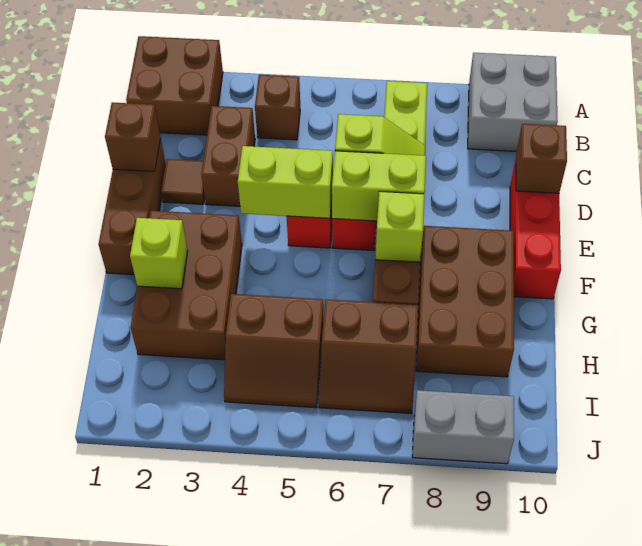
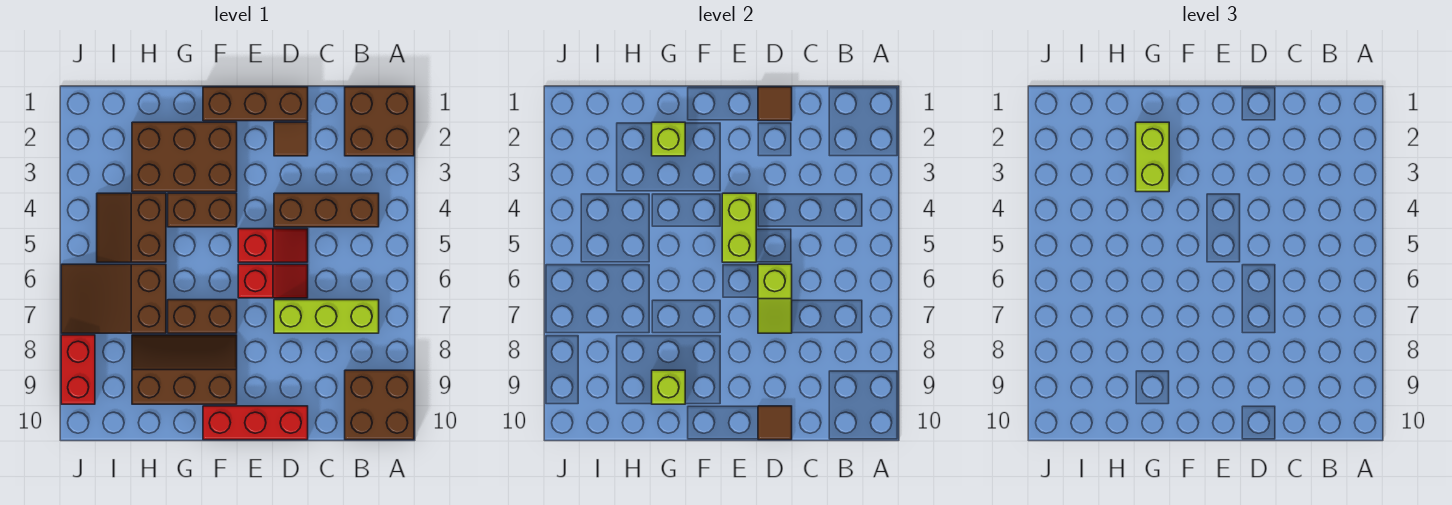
grey brick A9:B10 level 1 -> brown brick A9:B10 level 1
brown brick B4 level 1 -> brown brick B4:D4 level 1
brown brick C3:D3 level 1 -> brown brick F4:G4 level 1
brown brick D1 level 2 -> brown tile D1 level 2
brown brick D10 level 2 -> brown tile D10 level 2
lime brick E6:E7 level 2 -> lime brick G2:G3 level 3
lime brick F7 level 2 -> lime brick G9 level 2
brown brick F8:H9 level 1 -> brown slope F8:H9 level 1 top 9
brown slope H6:I7 level 1 top H -> brown slope H6:J7 level 1 top H
grey brick J8:J9 level 1 -> red brick J8:J9 level 1

